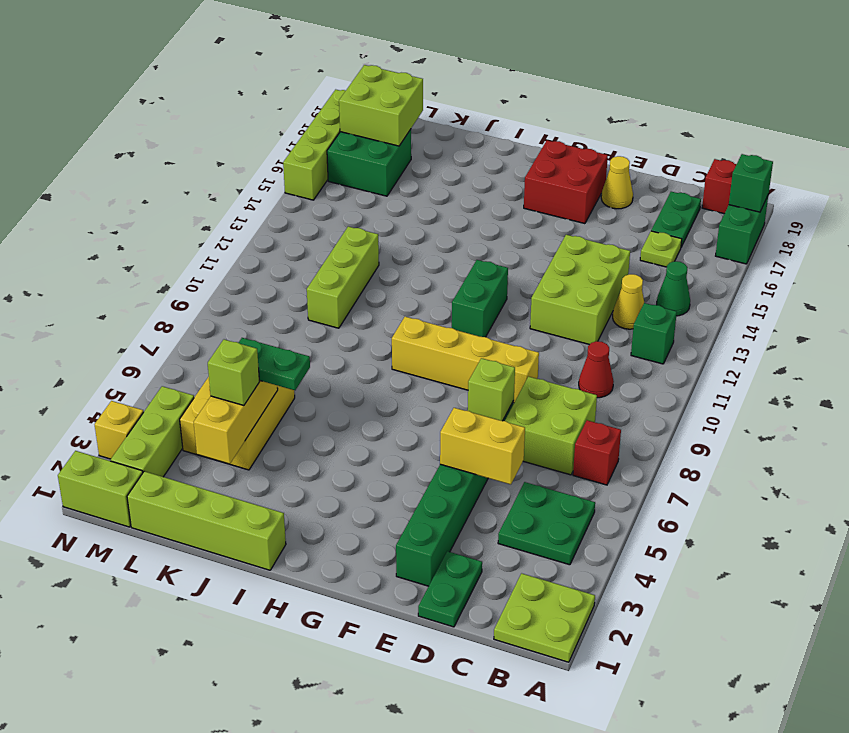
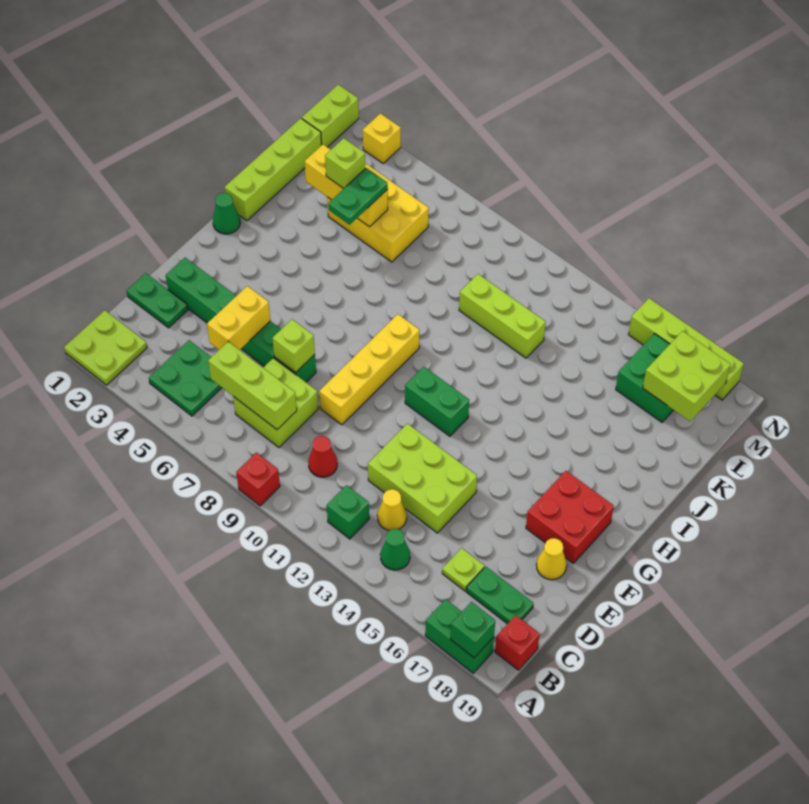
red brick B7 level 1 -> red brick A9 level 1
none -> green cone H1 level 1
lime brick M2:M4 level 1 -> lime brick C6:C8 level 2

